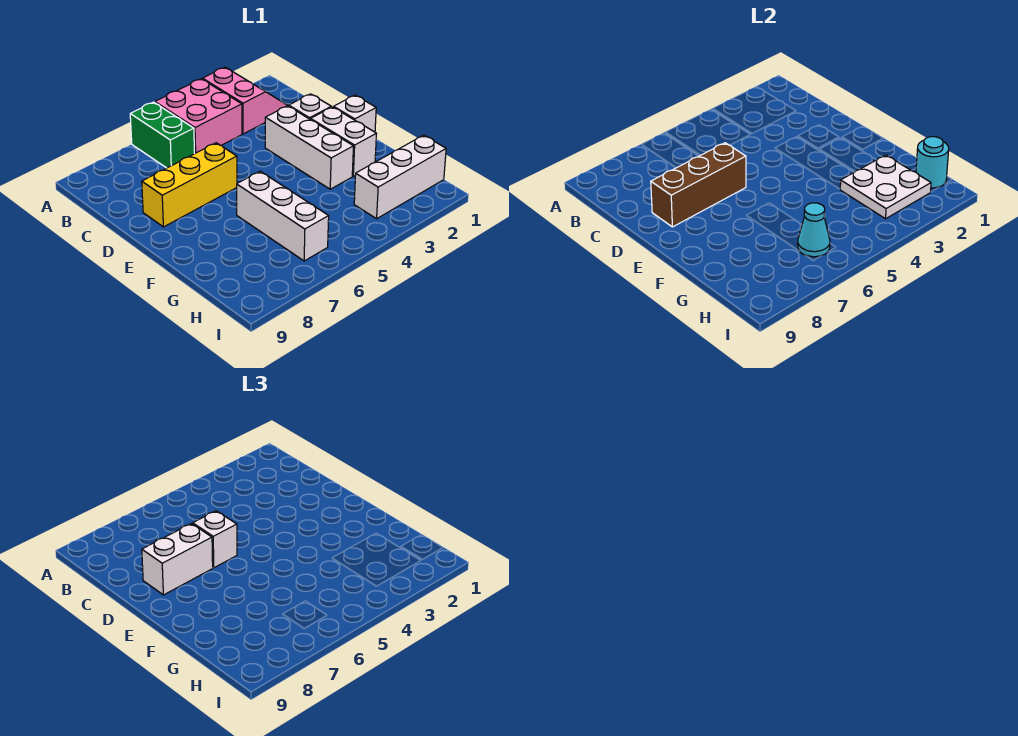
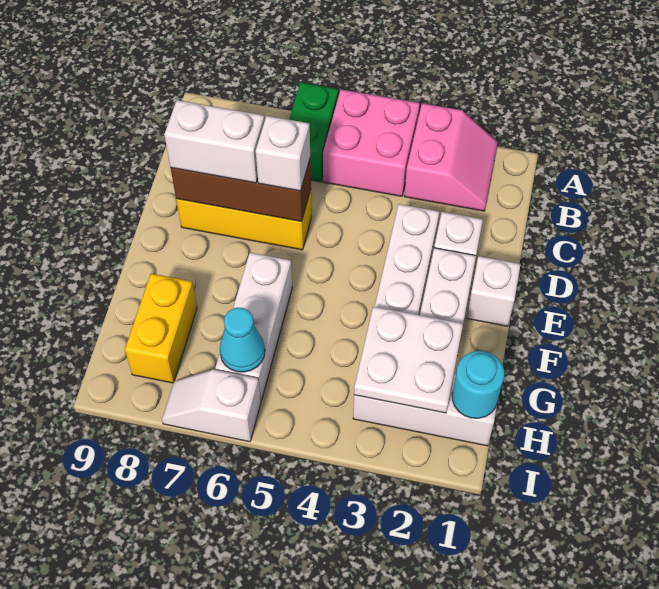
none -> yellow brick G8:H8 level 1
none -> white slope I6:I7 level 1 top 6

